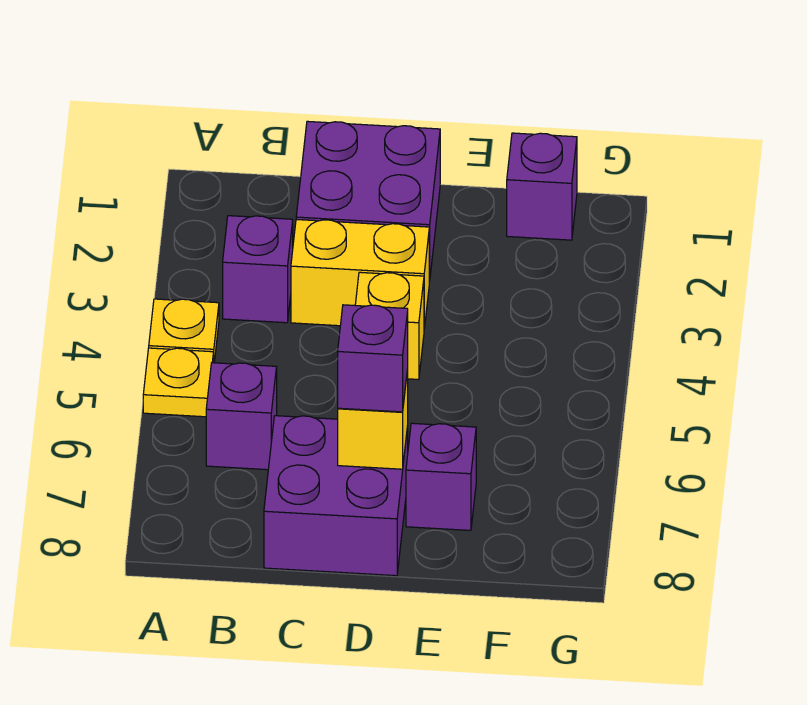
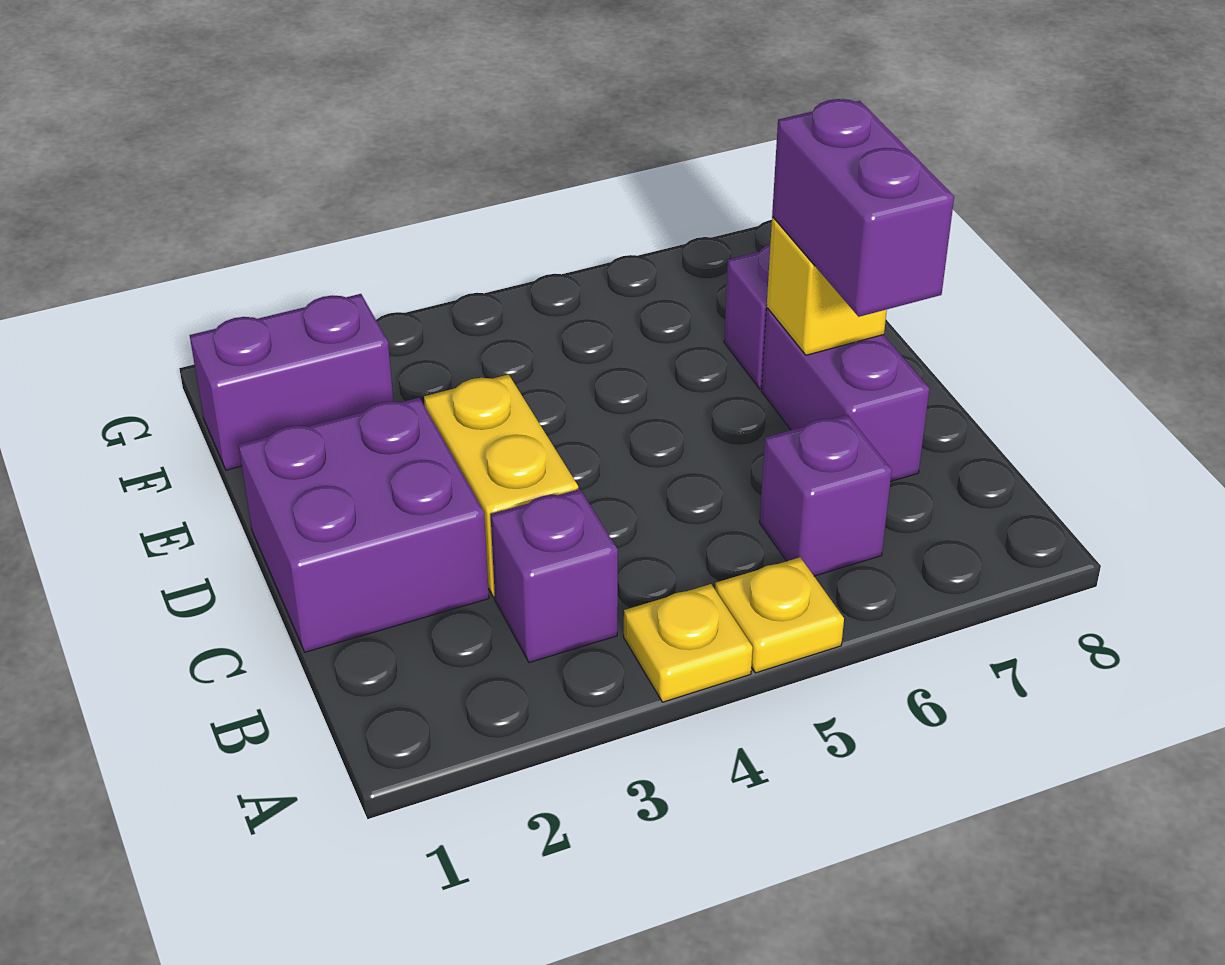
purple brick C7:D8 level 1 -> purple brick C7:D7 level 1
yellow brick D4 level 1 -> none
purple brick D7 level 3 -> purple brick C7:D7 level 3
purple brick F1 level 1 -> purple brick F1:F2 level 1

